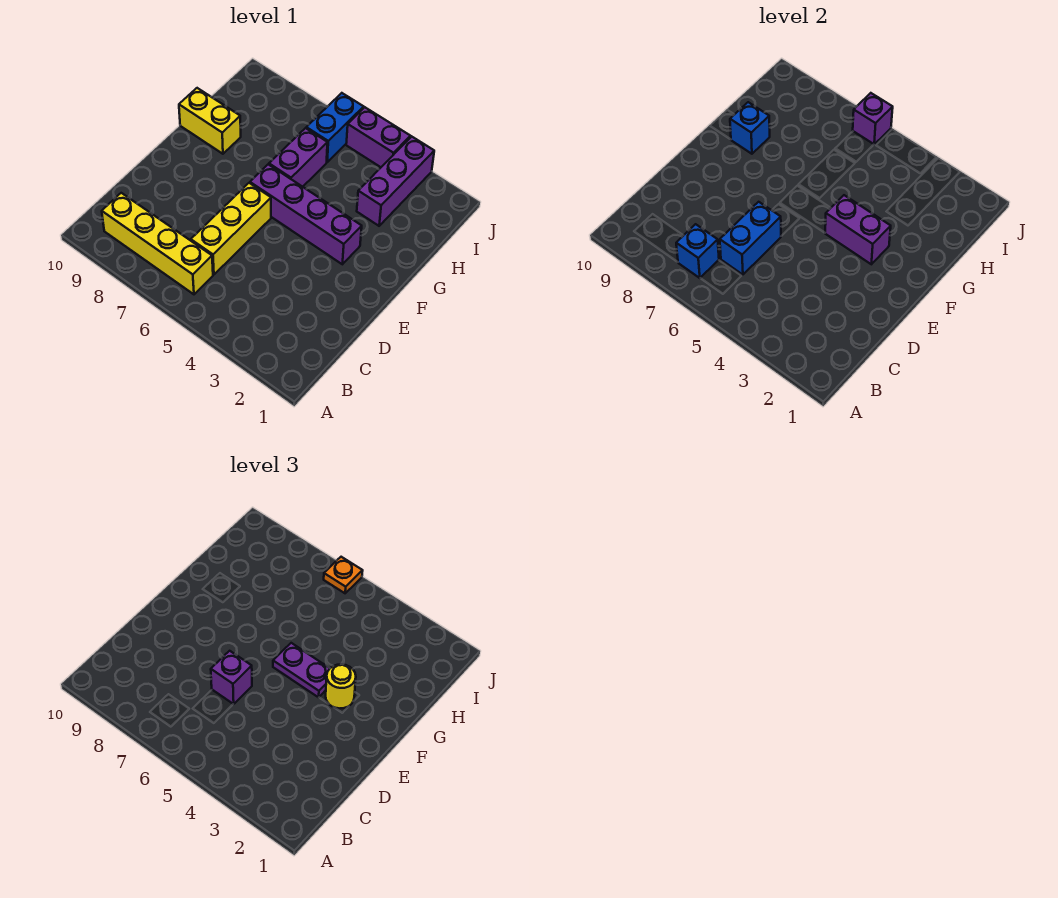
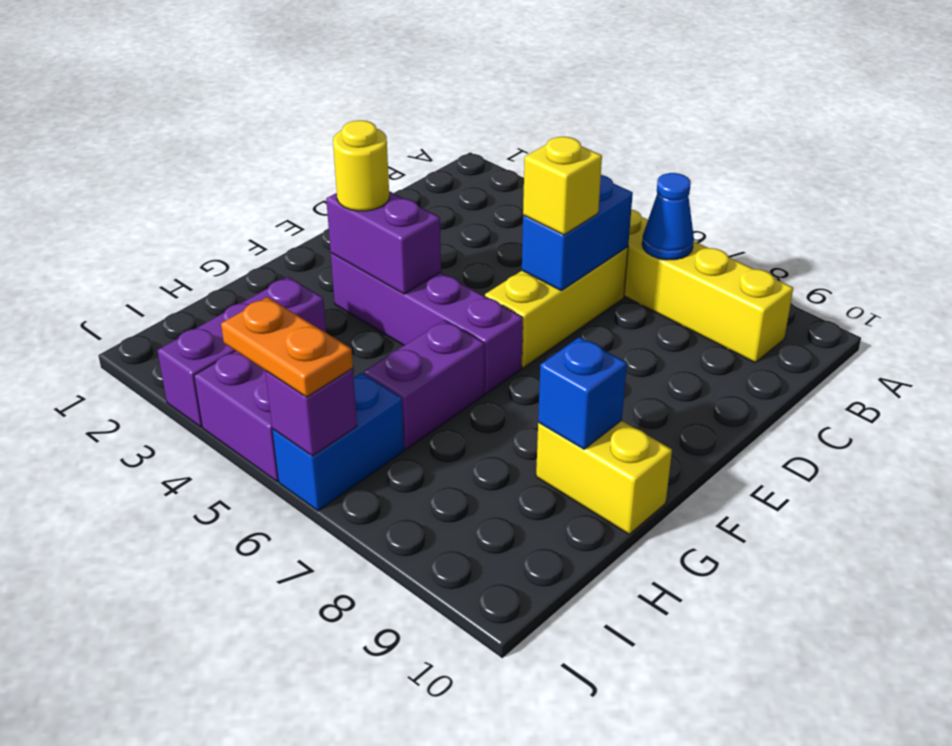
blue brick B7 level 2 -> blue cone B7 level 2
purple brick D6 level 3 -> yellow brick D6 level 3
purple plate F4:F5 level 3 -> none
orange plate J6 level 3 -> orange plate J5:J6 level 3

